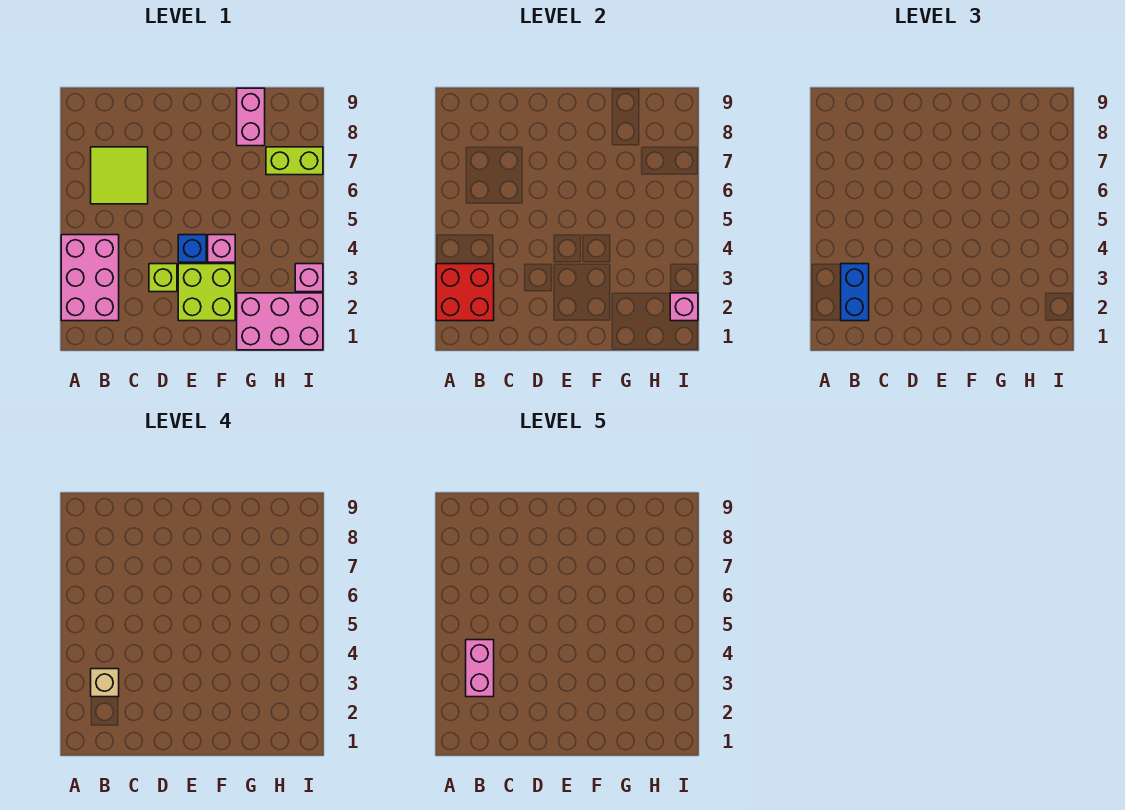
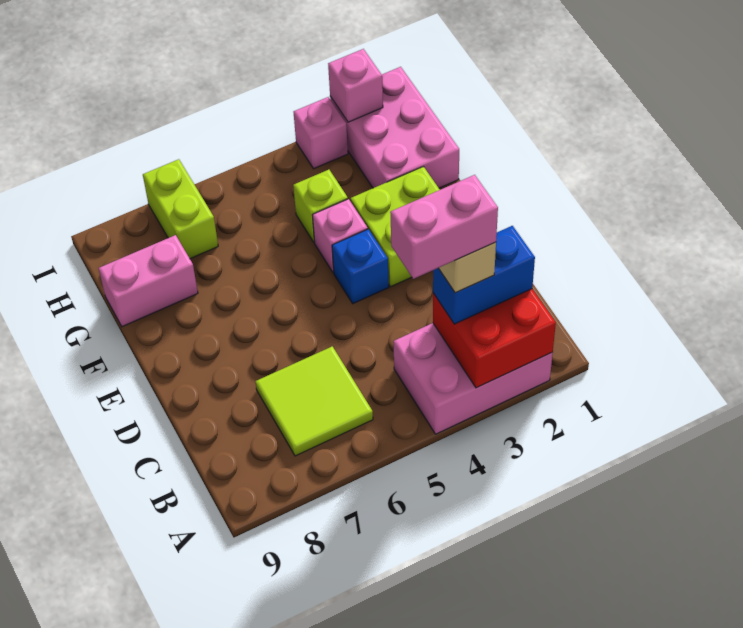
lime brick D3 level 1 -> lime brick G4 level 1

